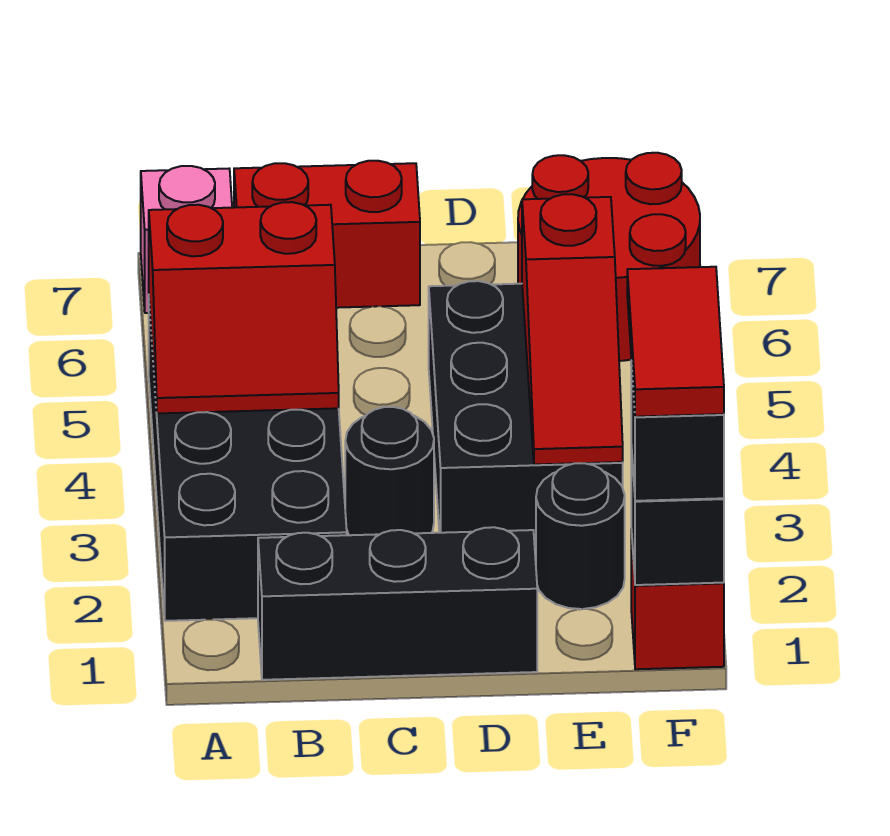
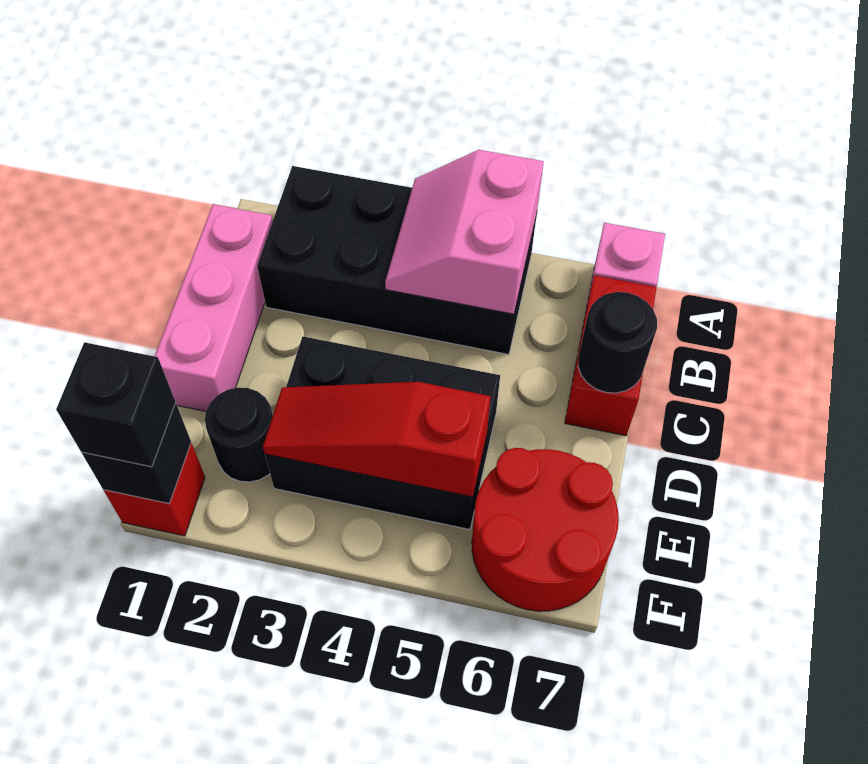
red slope A4:B5 level 2 top 5 -> pink slope A4:B5 level 2 top 5
black brick B1:D1 level 1 -> pink brick B1:D1 level 1
black round brick C3 level 1 -> black round brick C7 level 2
red tile F1:F2 level 4 -> none

